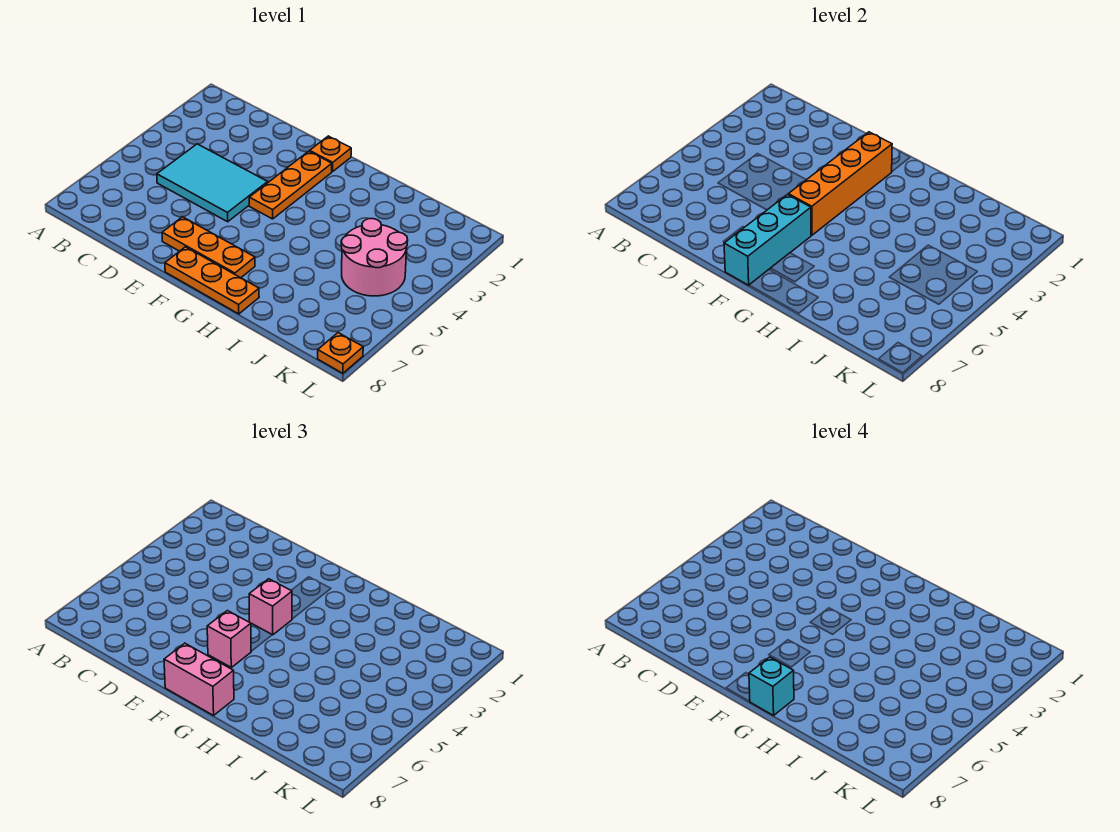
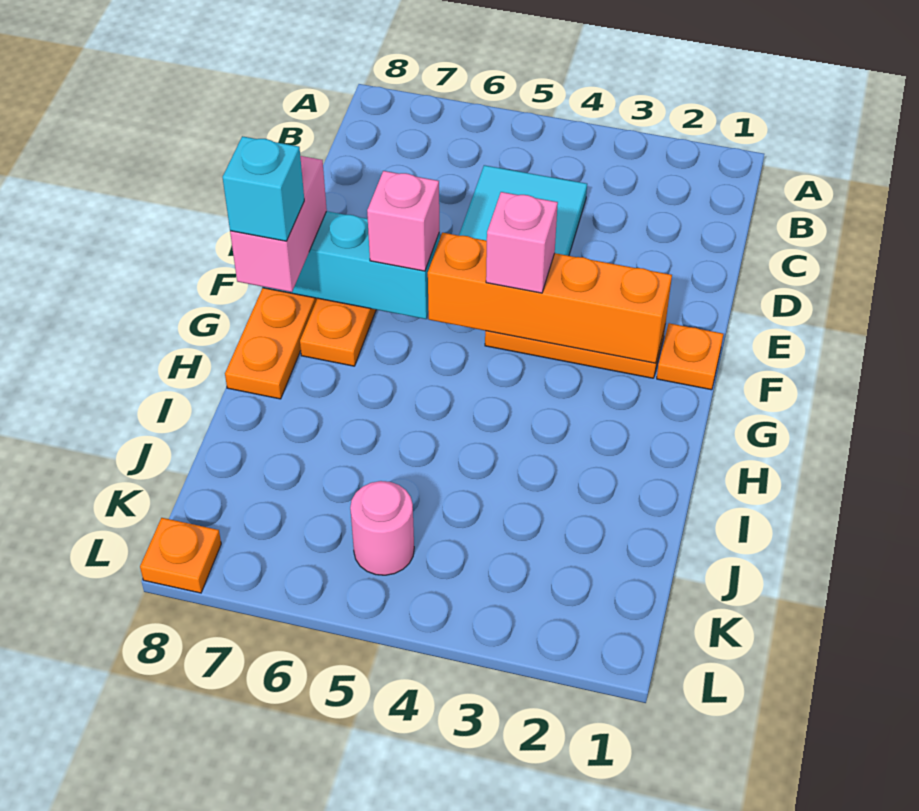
pink round brick J4:K5 level 1 -> pink round brick K5 level 1

